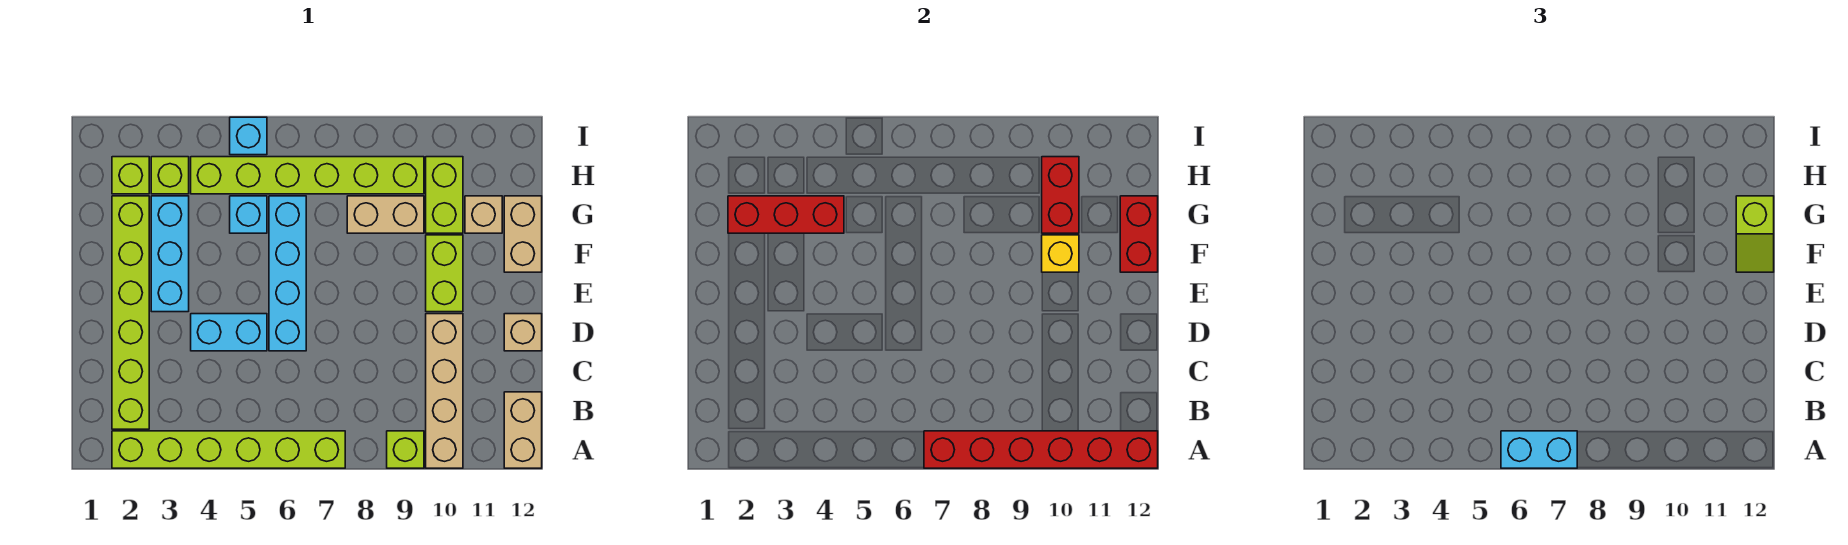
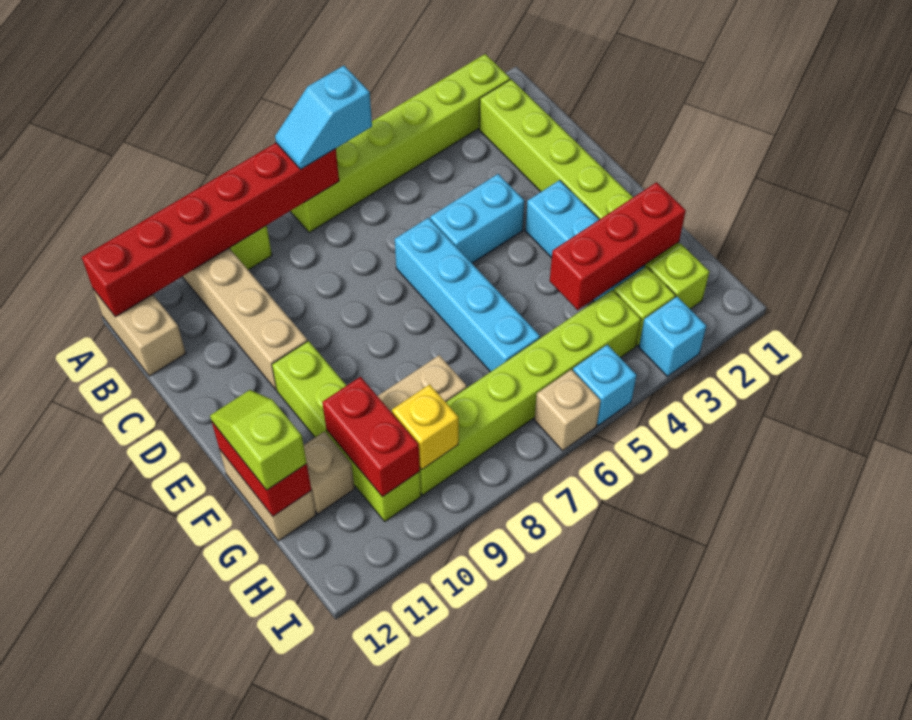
cyan brick A6:A7 level 3 -> cyan slope A6:A7 level 3 top 6
tan brick D12 level 1 -> tan brick I6 level 1
yellow brick F10 level 2 -> yellow brick H9 level 2
cyan brick G5 level 1 -> cyan brick I3 level 1

